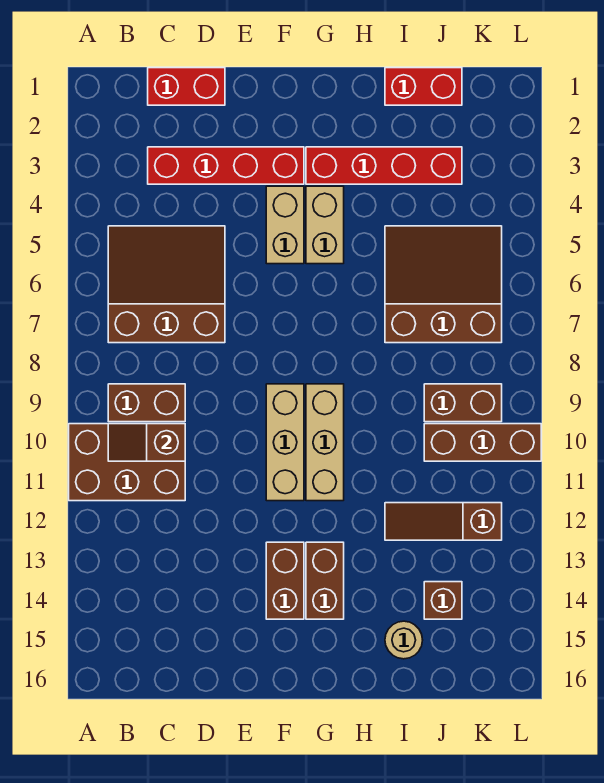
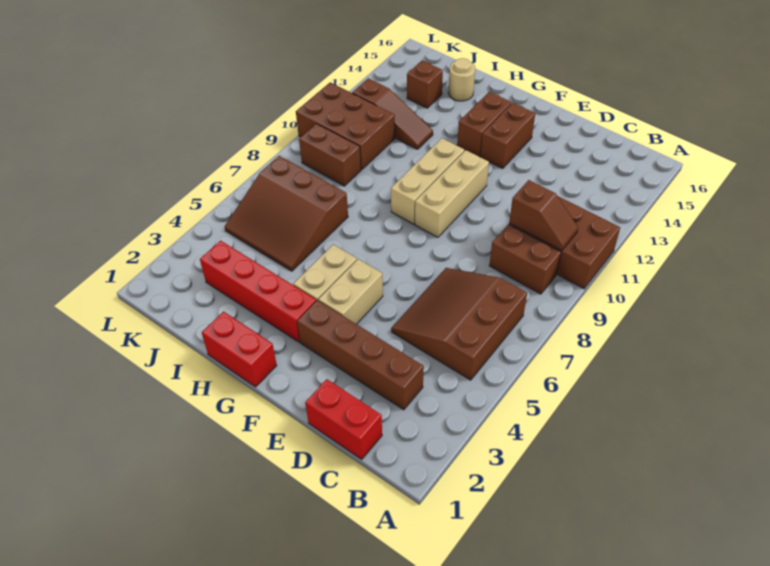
brown slope B5:D7 level 1 top 7 -> brown slope B5:D7 level 1 top B
red brick C3:F3 level 1 -> brown brick C3:F3 level 1
red brick I1:J1 level 1 -> red brick G1:H1 level 1
brown brick J10:L10 level 1 -> brown brick J10:L11 level 1

